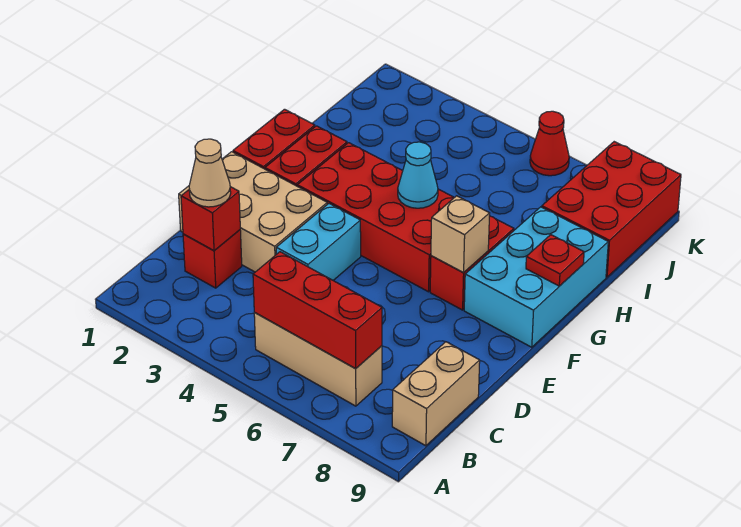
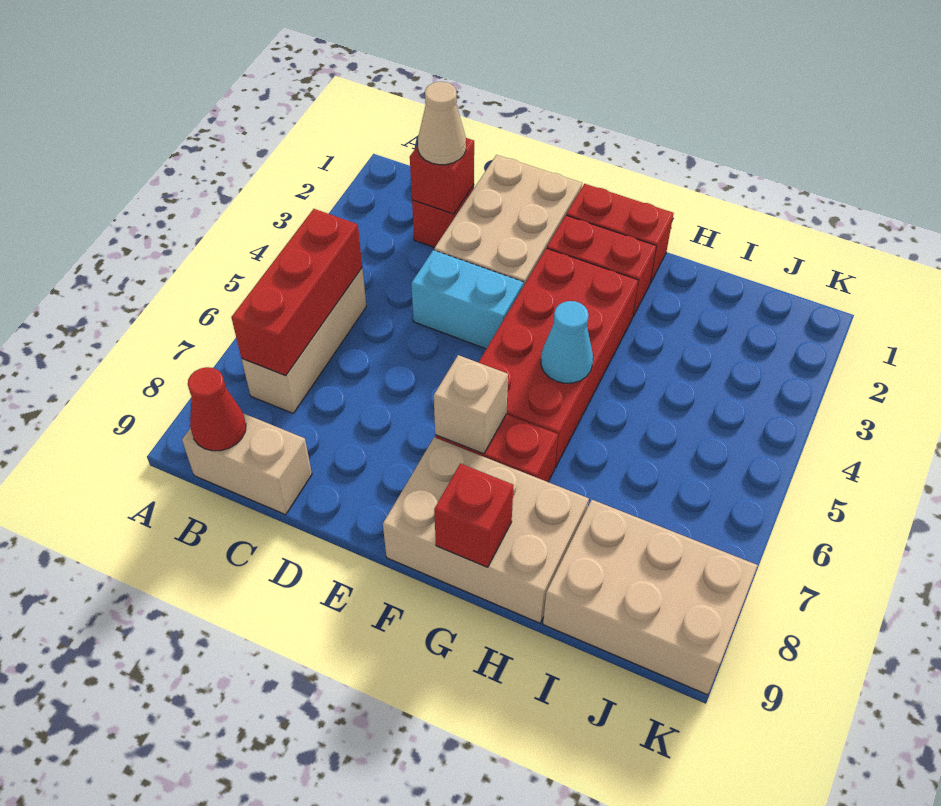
cyan brick F8:H9 level 1 -> tan brick F8:H9 level 1
red plate G9 level 2 -> red brick G9 level 2
red brick I8:K9 level 1 -> tan brick I8:K9 level 1
red cone K6 level 1 -> red cone B9 level 2

